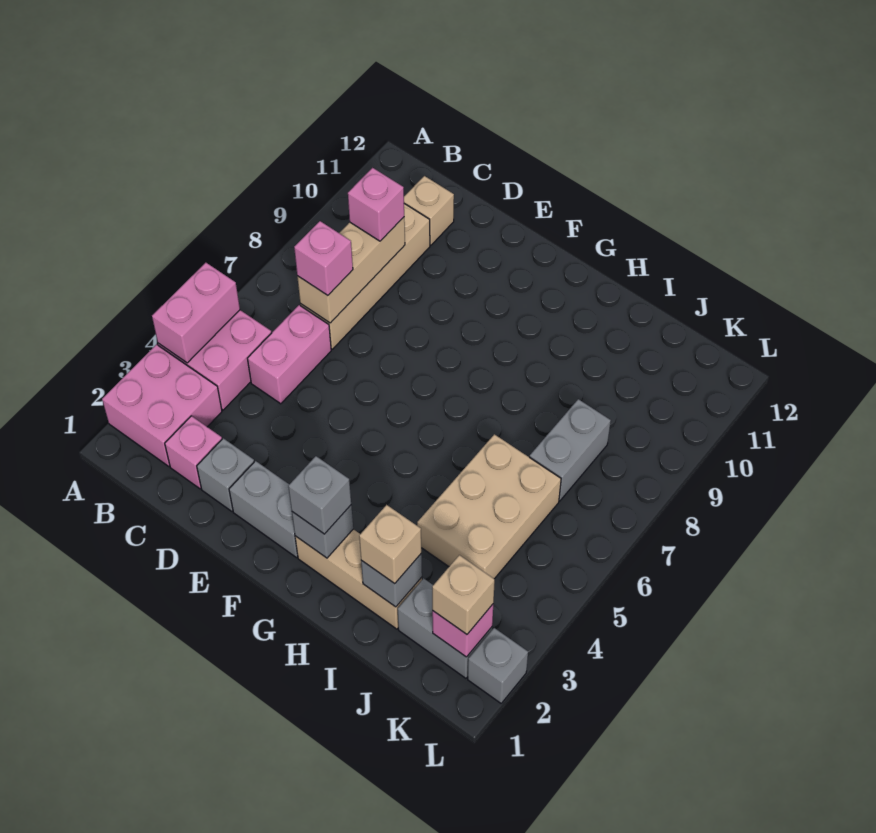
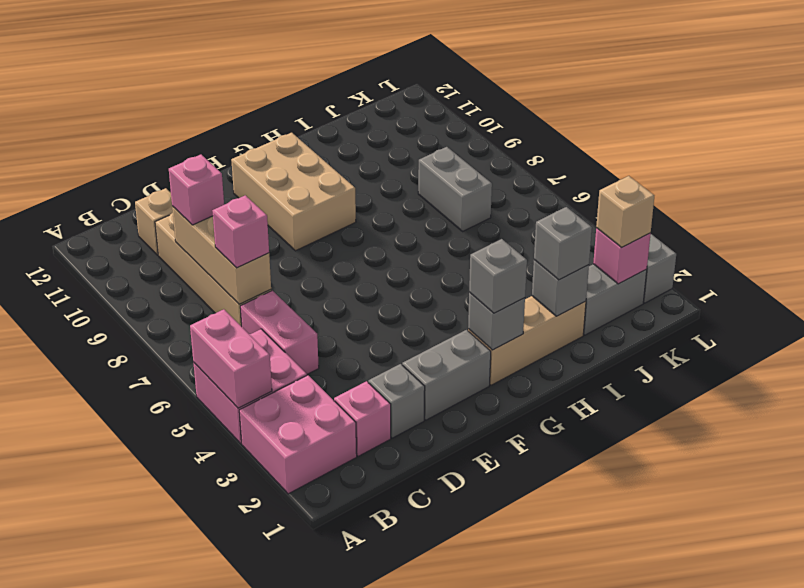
tan brick I2 level 3 -> grey brick I2 level 3
tan brick I4:J6 level 1 -> tan brick F9:G11 level 1

